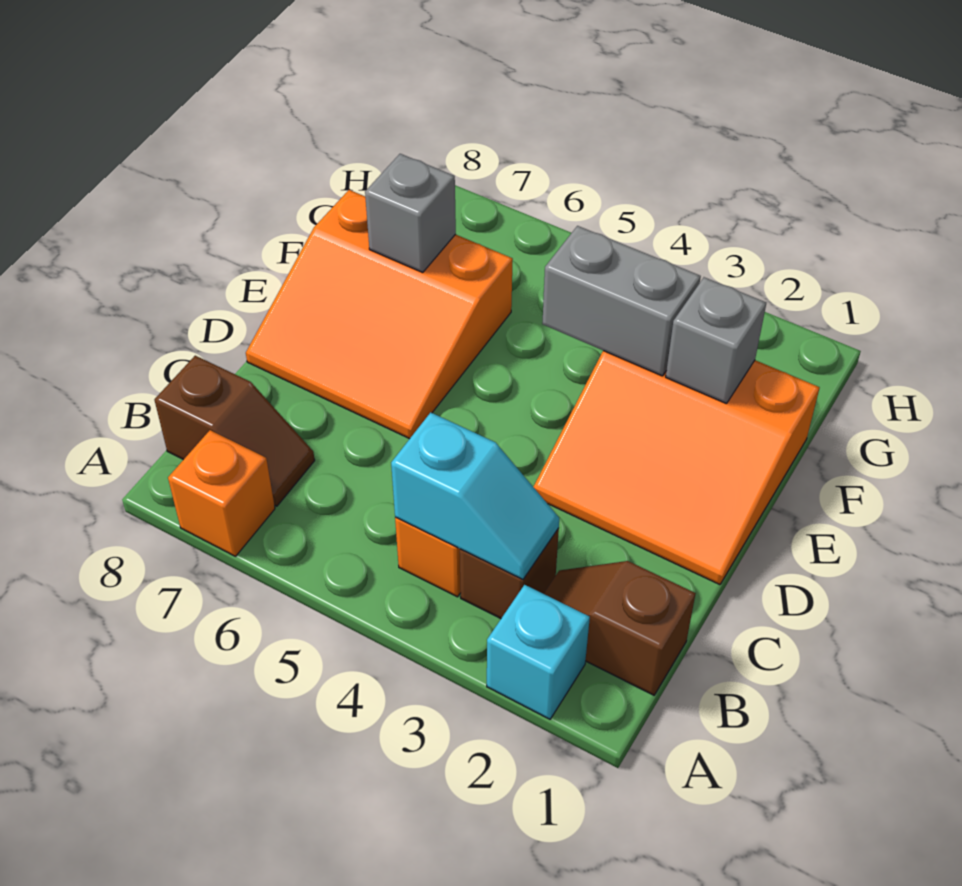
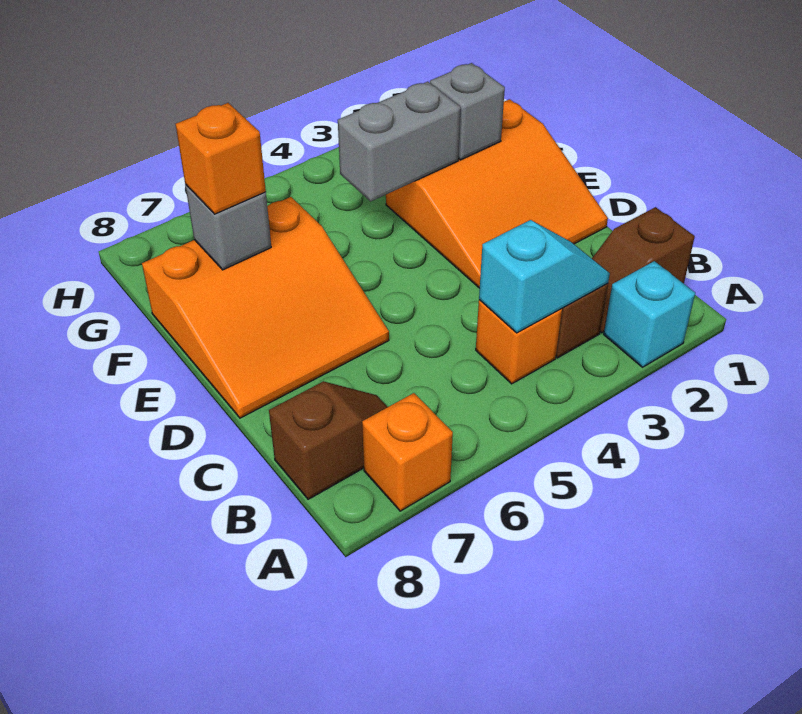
none -> orange brick F7 level 3

